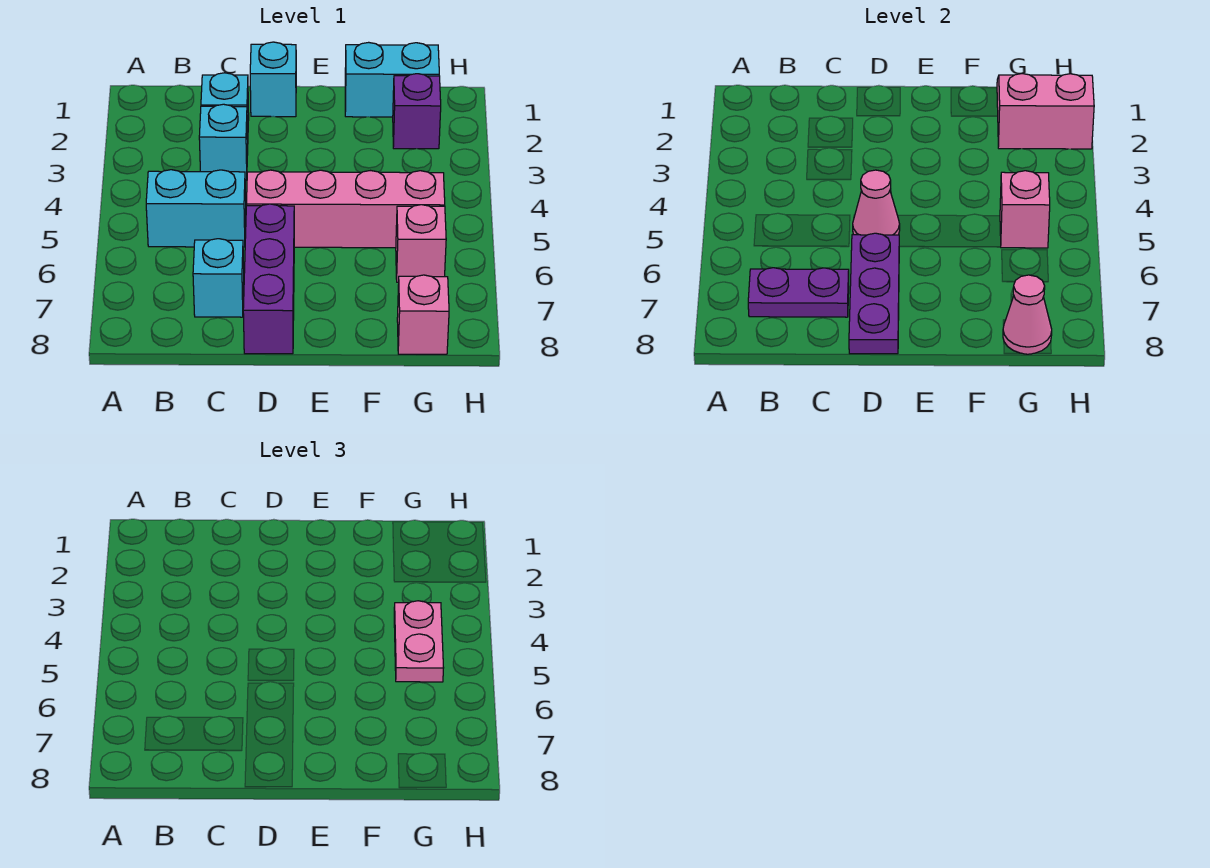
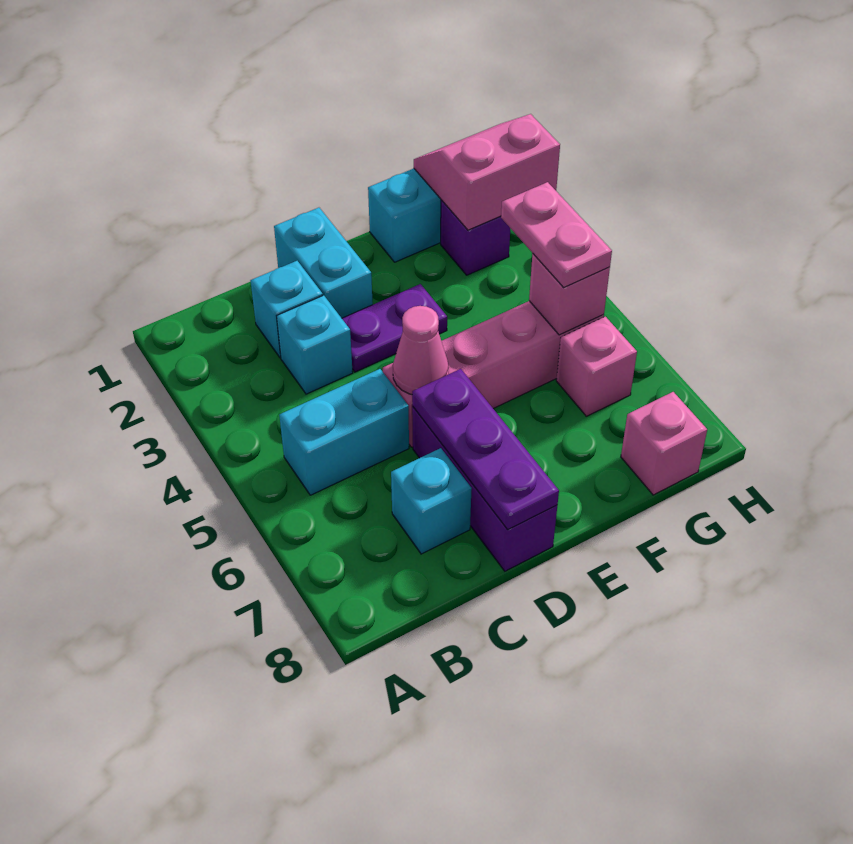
purple plate B7:C7 level 2 -> purple plate D3:E3 level 1
cyan brick D1 level 1 -> cyan brick D1:D2 level 1
pink cone G8 level 2 -> none

